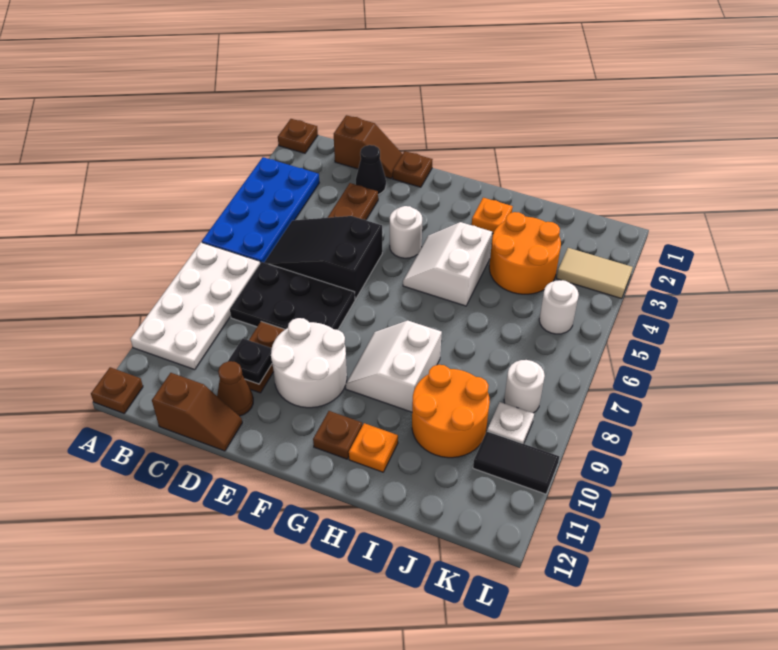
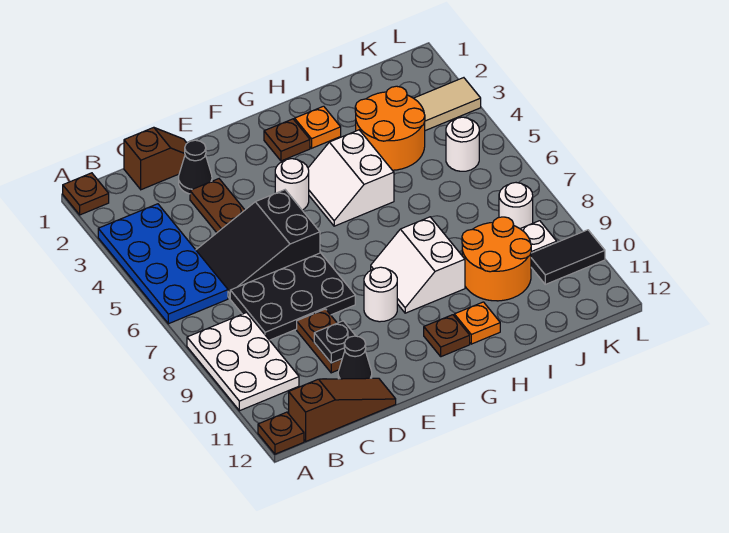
white plate A7:B10 level 1 -> white plate A8:B10 level 1
brown slope C12:D12 level 1 top C -> brown slope B12:D12 level 1 top B
brown cone D11 level 1 -> black cone D11 level 1
brown plate E1 level 1 -> brown plate G2 level 1
white round brick E9:F10 level 1 -> white round brick F9 level 1

